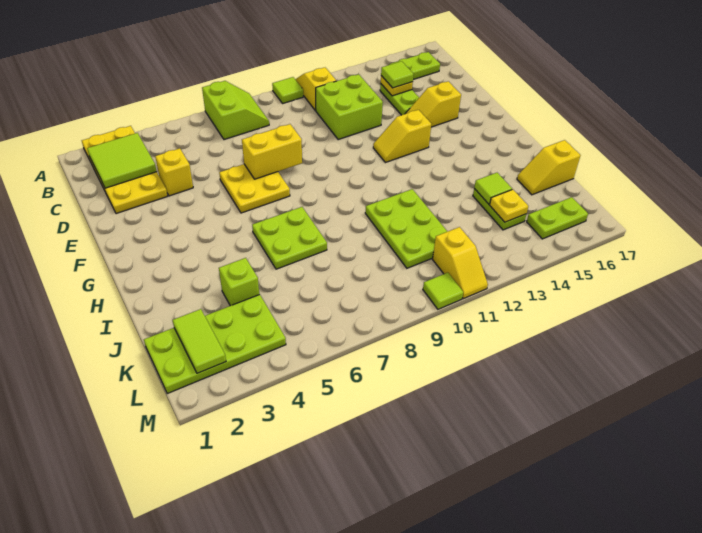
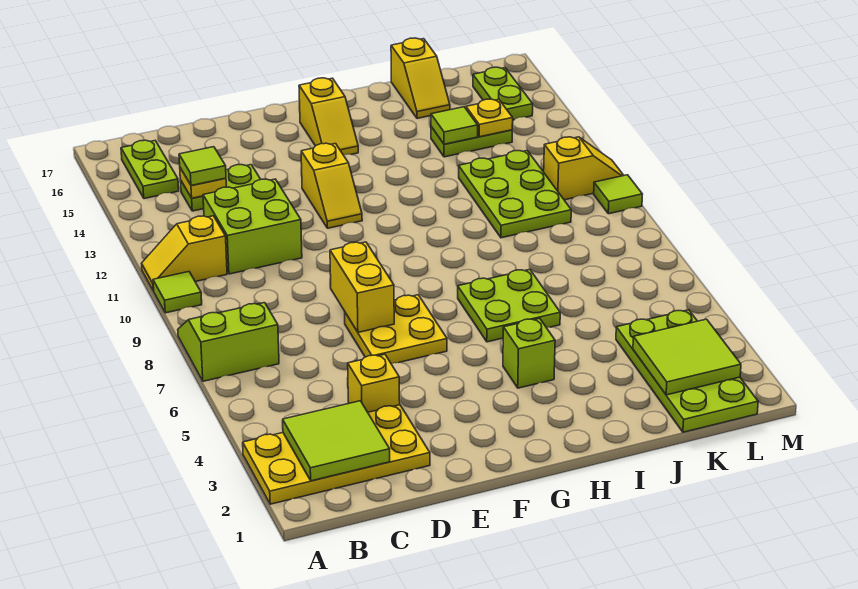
yellow slope E14:E15 level 1 top 15 -> yellow slope G15:G16 level 1 top 16
lime plate I10:K11 level 1 -> lime plate J10:K12 level 1
lime brick J4 level 1 -> lime brick H4 level 1
lime tile K2:L2 level 2 -> lime tile K2:L3 level 2

